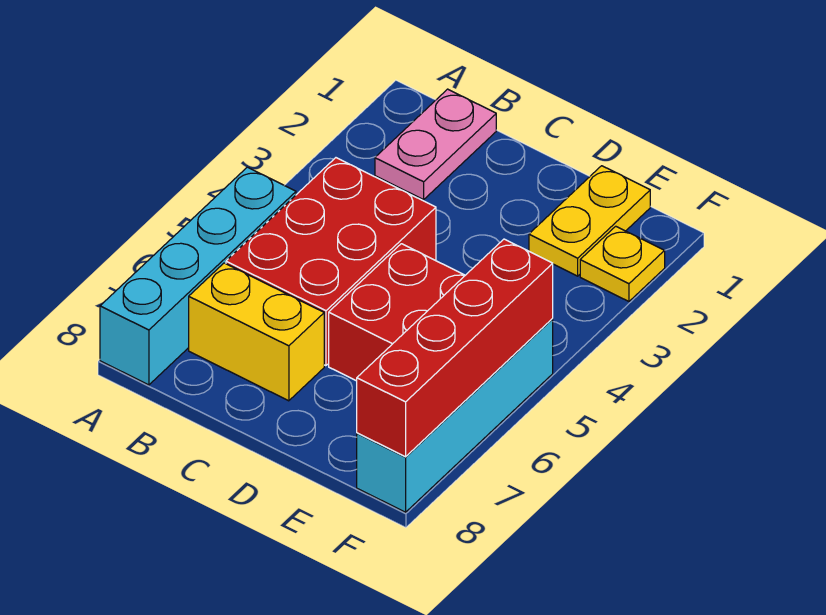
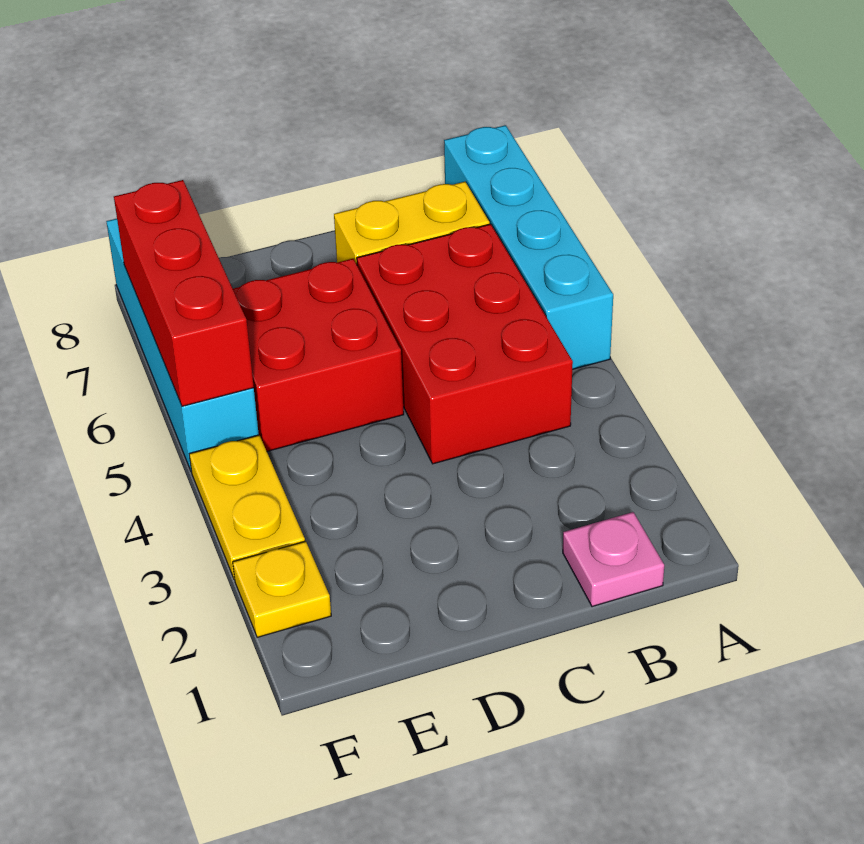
pink plate B1:B2 level 1 -> pink plate B1 level 1
yellow plate E1:E2 level 1 -> yellow plate F3:F4 level 1
red brick F5:F8 level 2 -> red brick F5:F7 level 2

